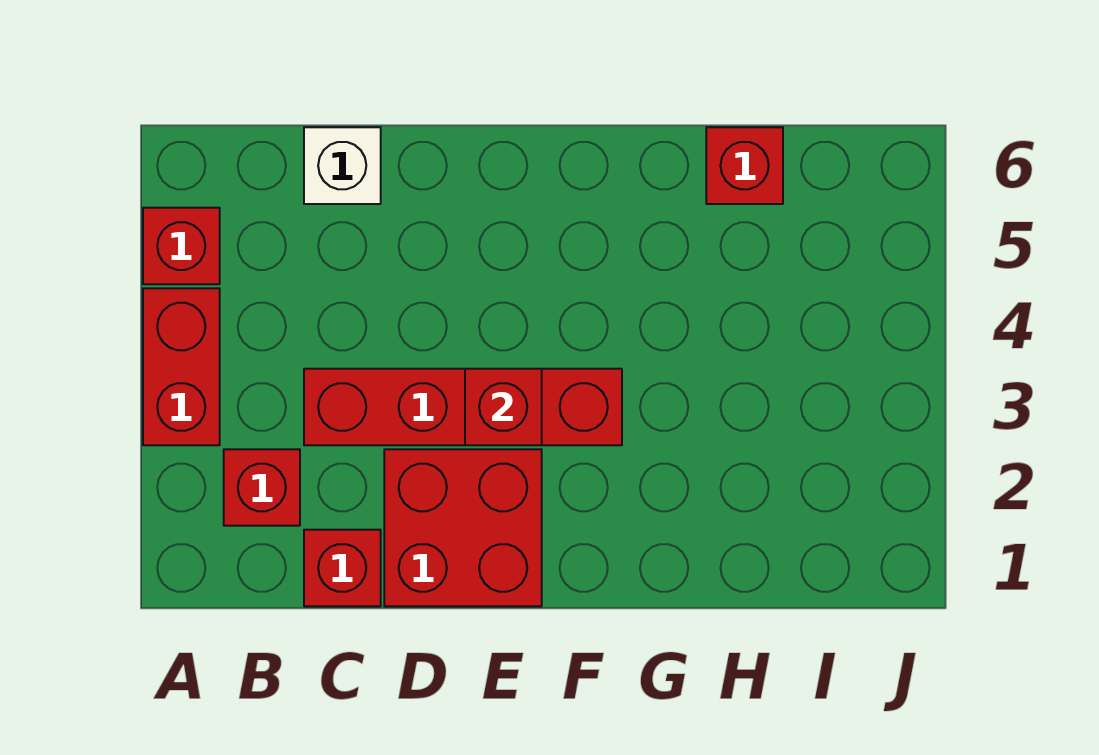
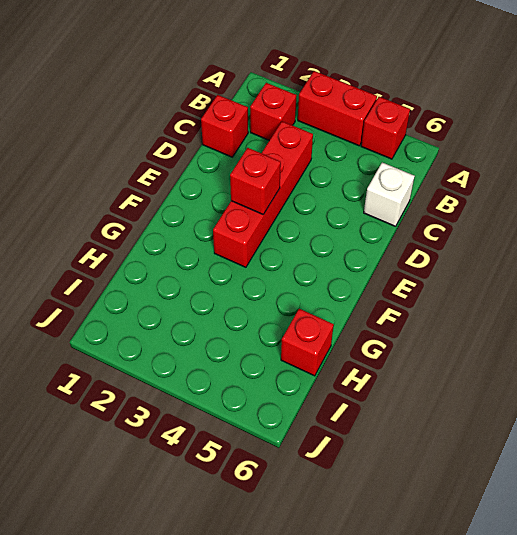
red brick D1:E2 level 1 -> none

